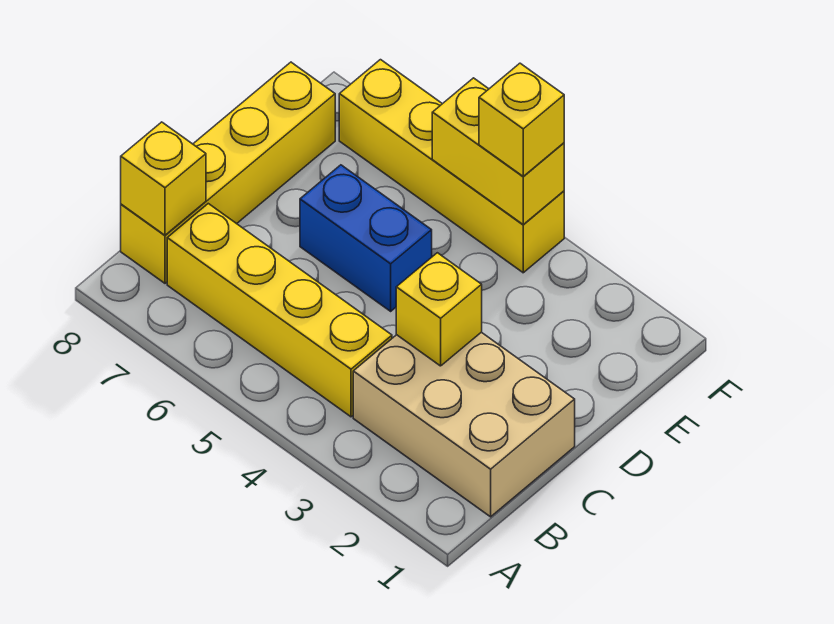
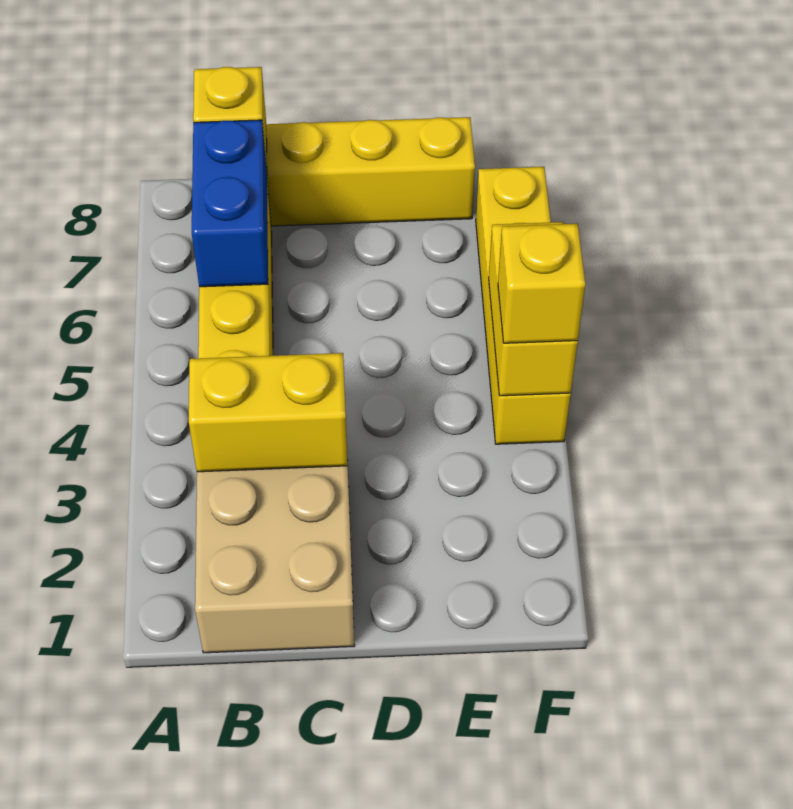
yellow brick C3 level 2 -> yellow brick B3:C3 level 2
blue brick D5:D6 level 1 -> blue brick B6:B7 level 2

